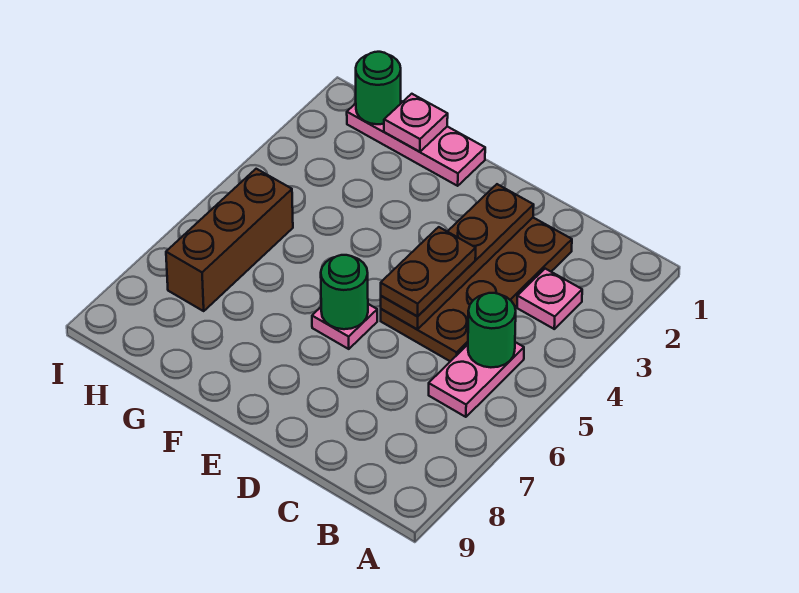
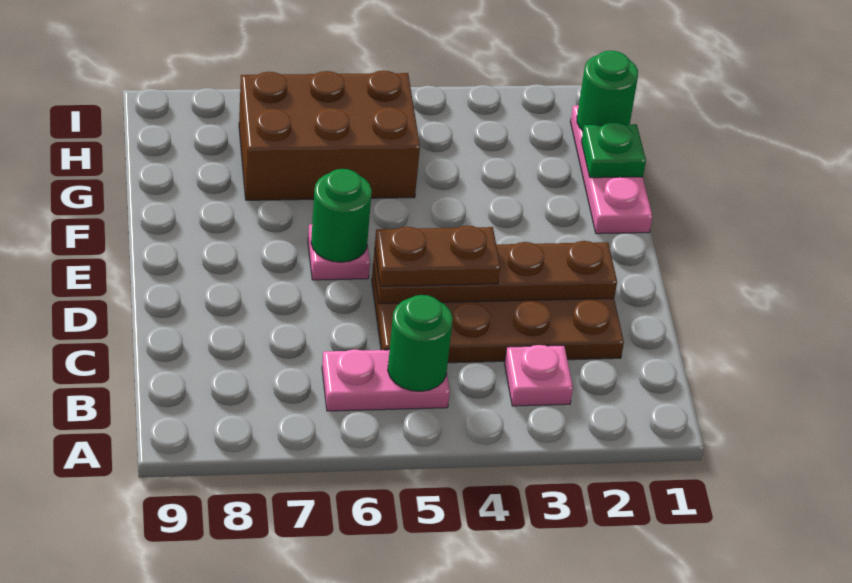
pink plate G1 level 2 -> green plate G1 level 2
brown brick H5:H7 level 1 -> brown brick G5:H7 level 1

